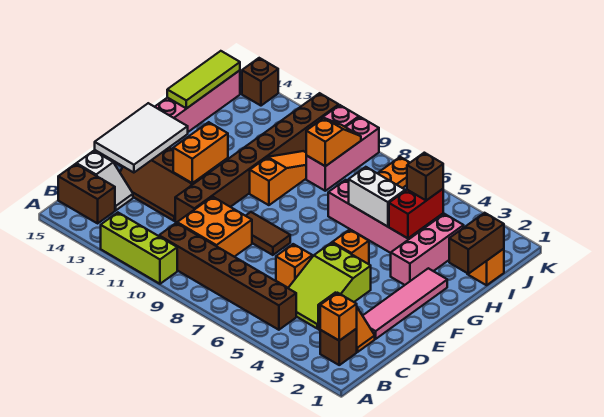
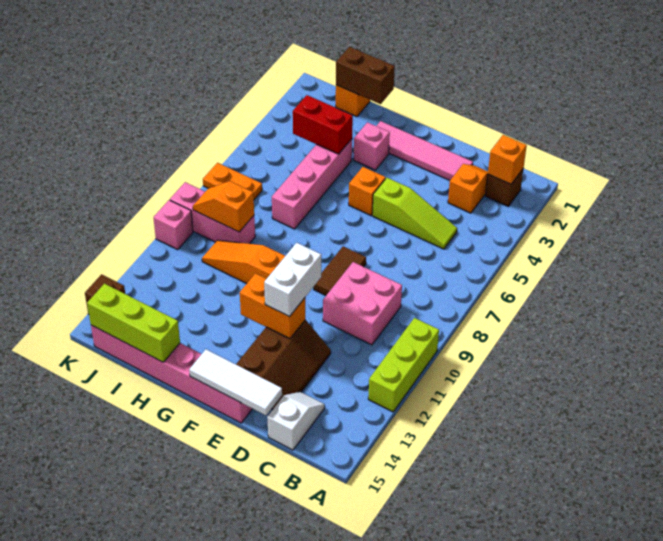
brown brick B5:B10 level 1 -> none
brown brick B14:B15 level 1 -> none
lime slope C4:E5 level 1 top E -> lime slope C5:E5 level 1 top E
orange brick C9:D10 level 1 -> pink brick C9:D10 level 1
orange brick D6 level 1 -> none
brown brick D11:K11 level 1 -> none
white tile D14:F15 level 2 -> white tile D15:F15 level 2
pink brick G3:I3 level 1 -> pink brick G3 level 1
white brick H5:H6 level 2 -> white brick E11:E12 level 3
lime tile H15:J15 level 2 -> lime brick H15:J15 level 2
brown brick I4 level 3 -> none

